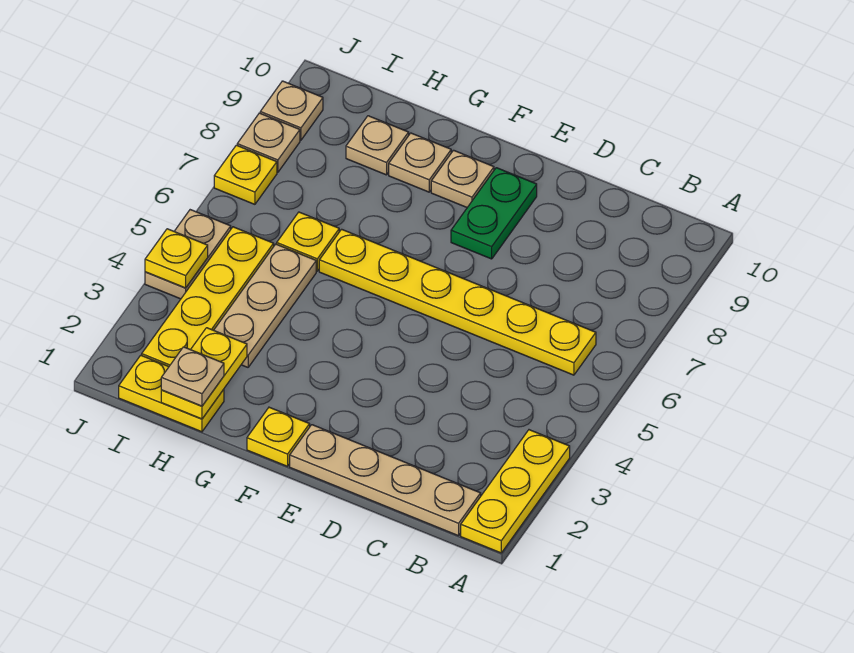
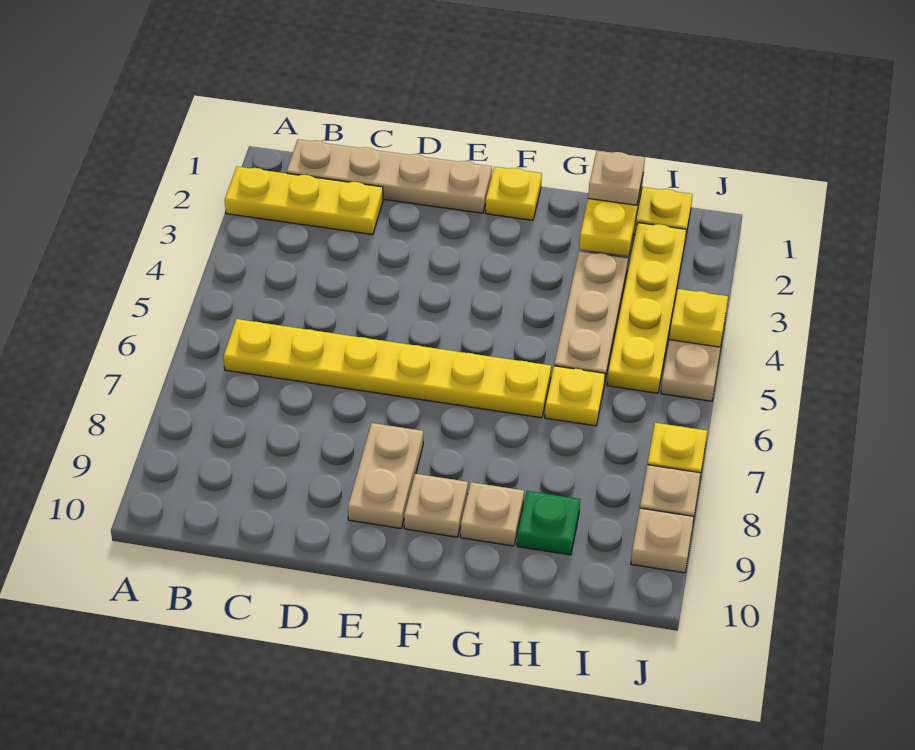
yellow plate A1:A3 level 1 -> yellow plate A2:C2 level 1
green plate E8:E9 level 1 -> tan plate E8:E9 level 1
tan plate H9 level 1 -> green plate H9 level 1

